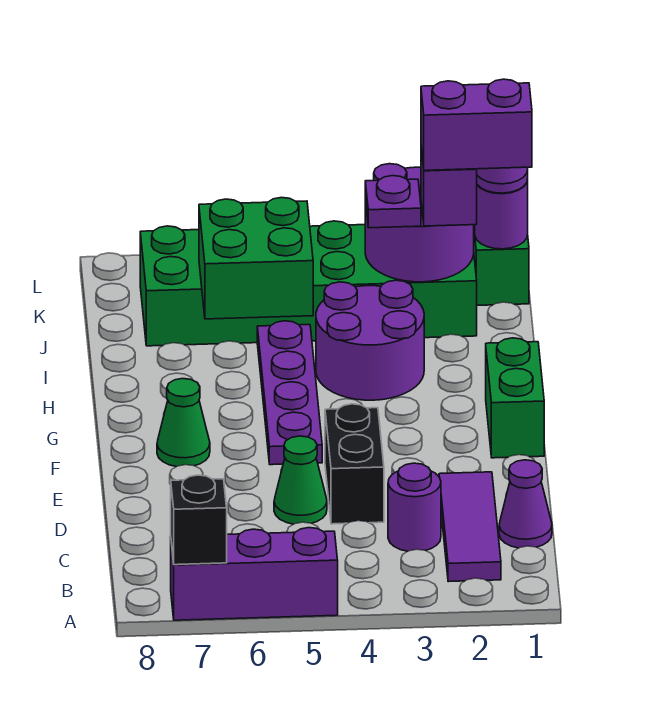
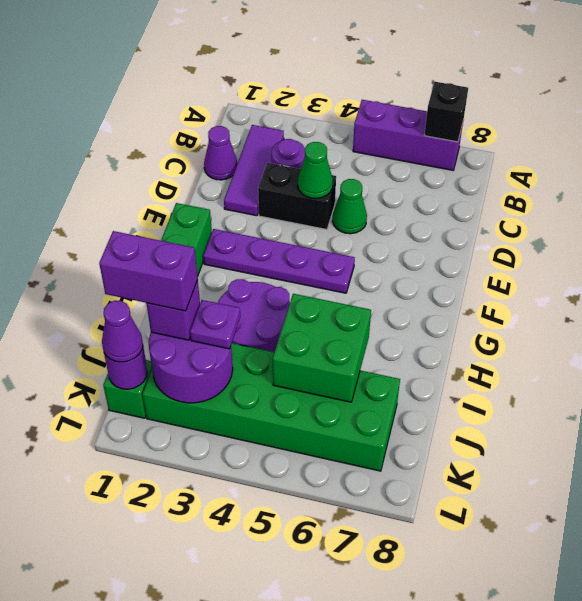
black brick D4:E4 level 1 -> black brick D3:D4 level 1
purple plate F5:I5 level 1 -> purple plate F2:F5 level 1
green cone F7 level 1 -> green cone D4 level 2

